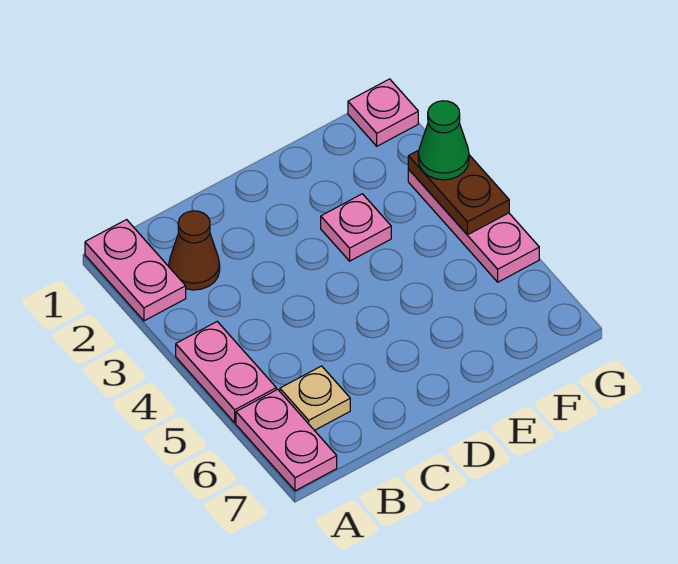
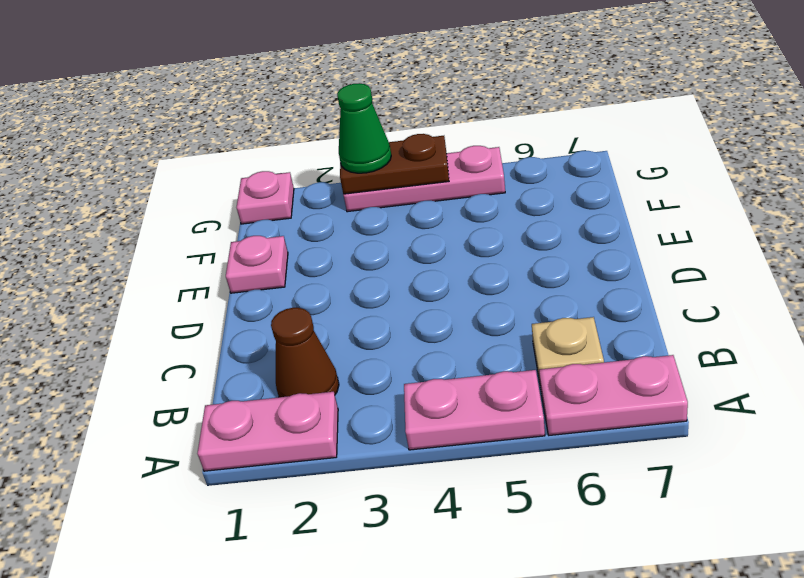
pink plate E3 level 1 -> pink plate E1 level 1

